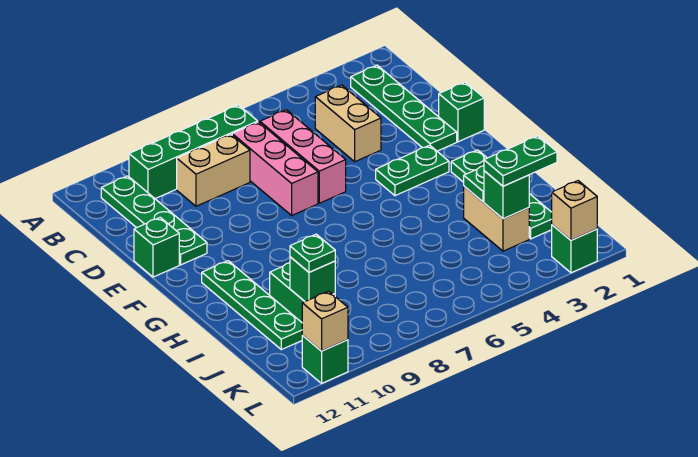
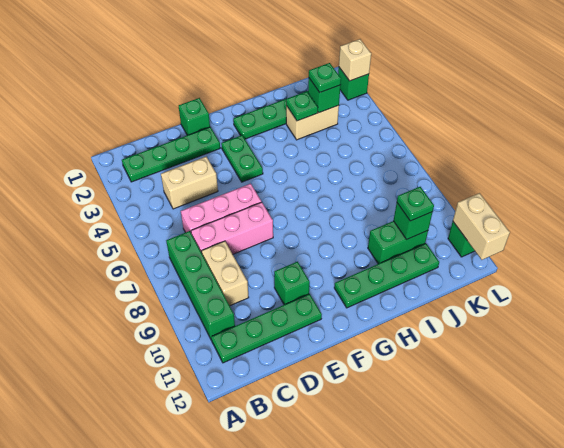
green brick E12 level 1 -> green brick E10 level 1
green plate J2:J3 level 3 -> green plate J3 level 3
tan brick L11 level 2 -> tan brick L11:L12 level 2

